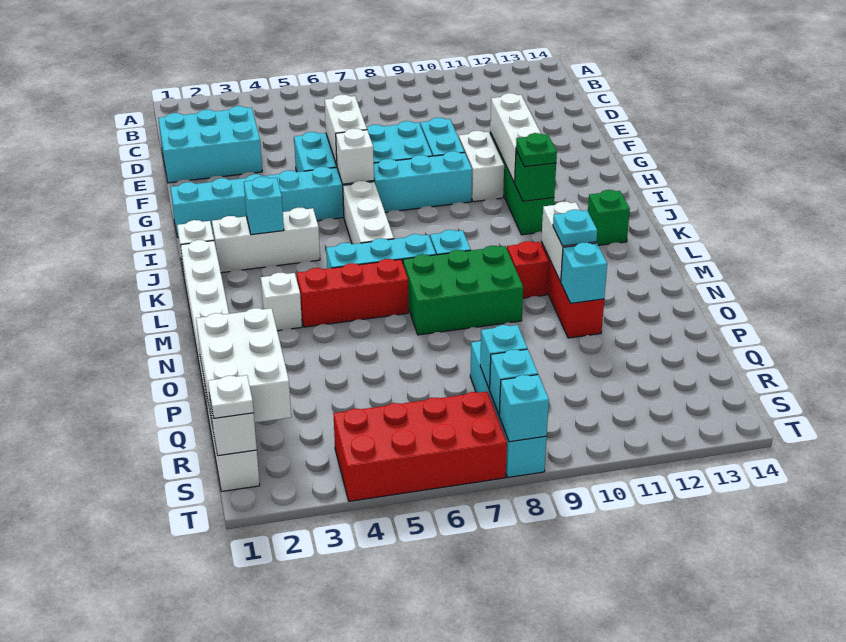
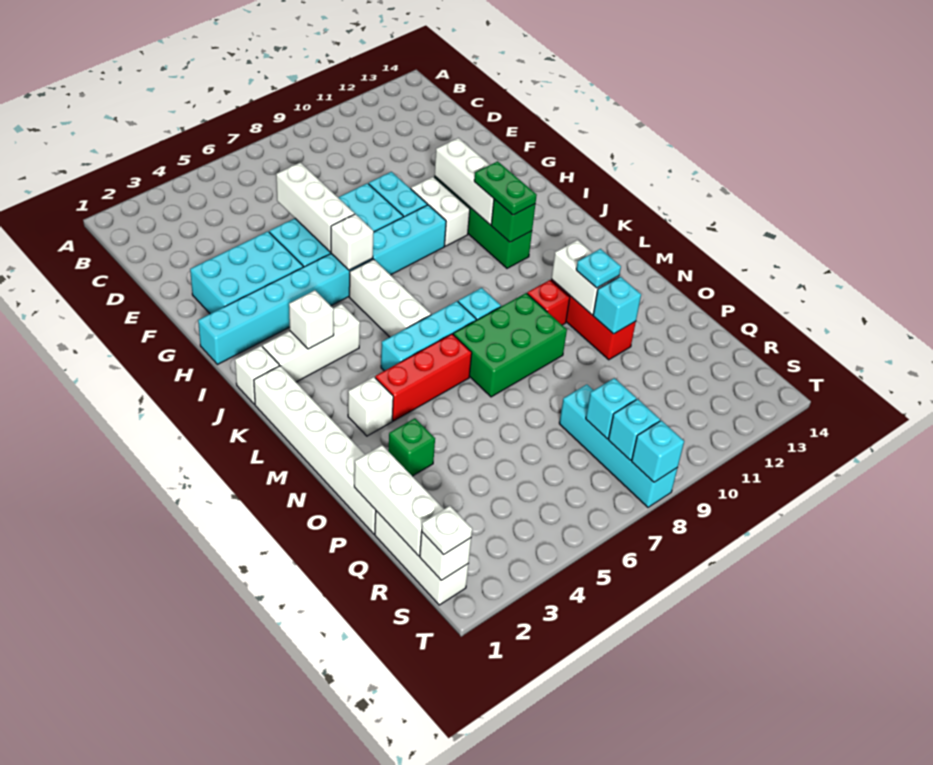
cyan brick D1:E3 level 1 -> cyan brick F2:G4 level 1
white brick F6:G6 level 2 -> white brick E6:G6 level 2
cyan brick J3 level 2 -> white brick J3 level 2
green plate J11 level 3 -> green plate I11:J11 level 3
green brick K13 level 1 -> green brick O3 level 1
white brick P1:R2 level 2 -> white brick P1:R1 level 2
red brick S4:T7 level 1 -> none

